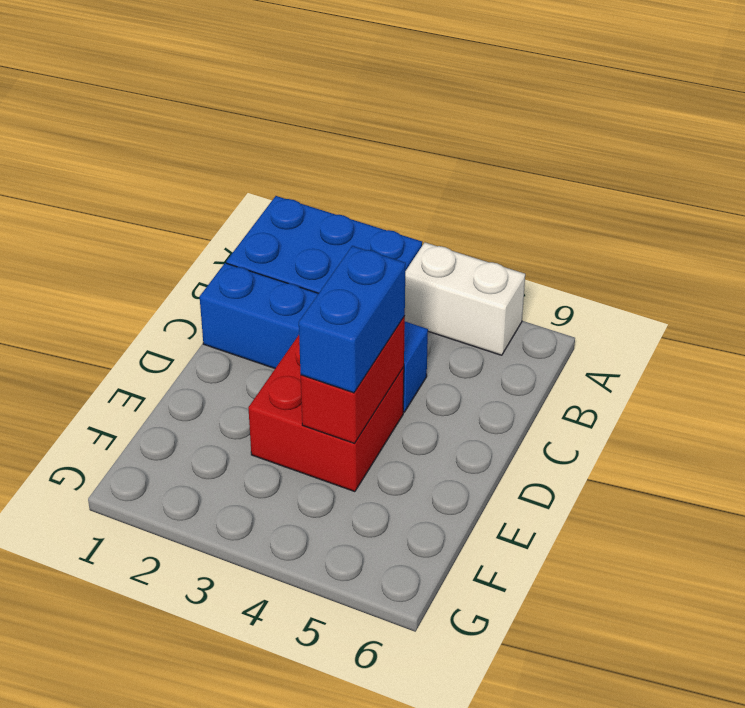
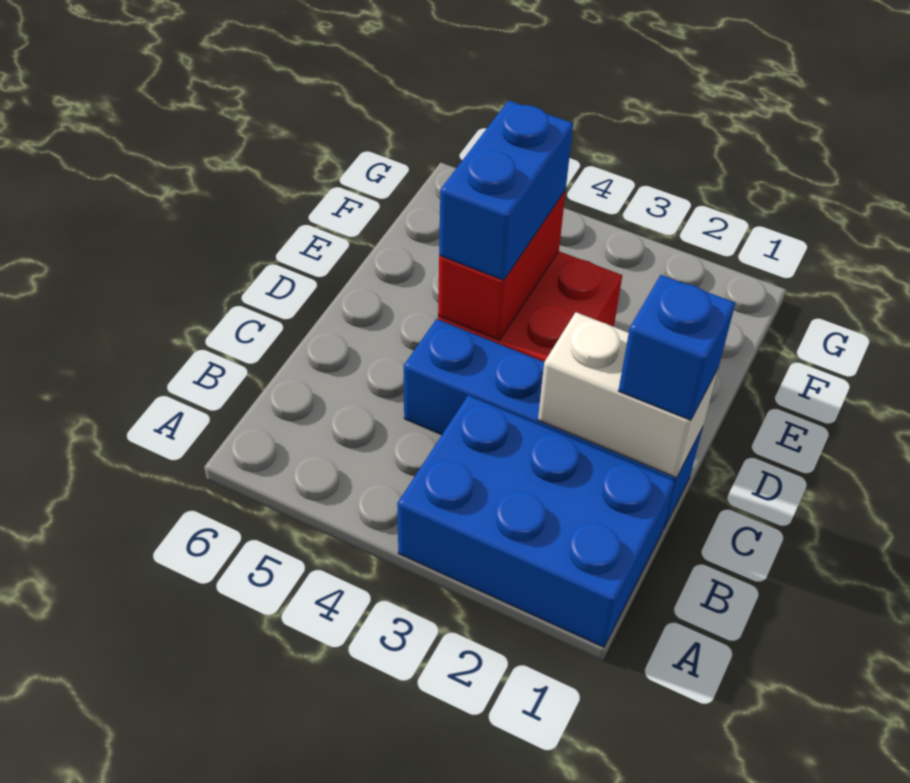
white brick A4:A5 level 1 -> white brick C1:C2 level 2
none -> blue brick C1 level 3

